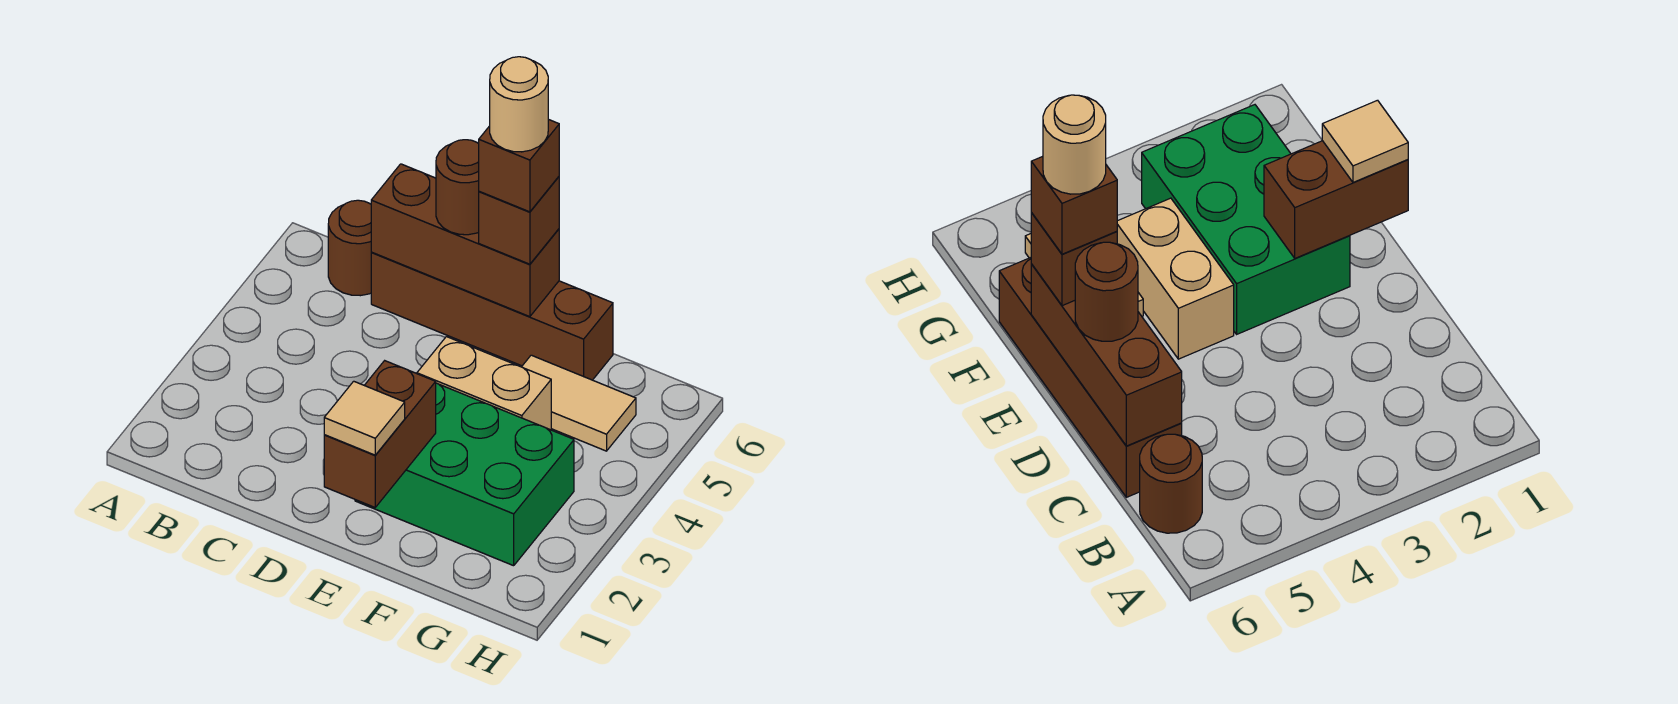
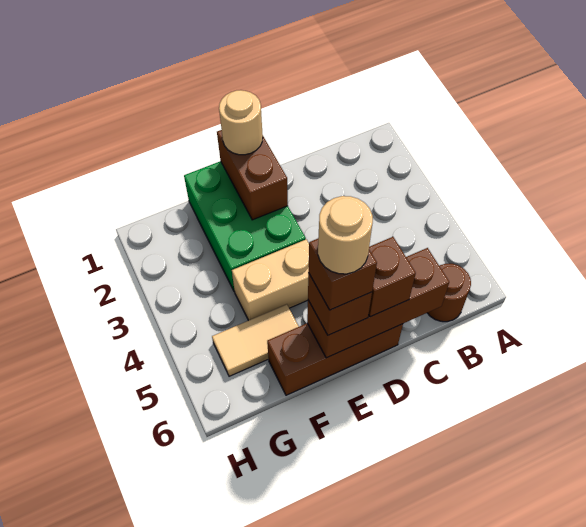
brown brick C6:F6 level 1 -> brown brick D6:F6 level 1
brown round brick D6 level 3 -> brown brick D6 level 3
tan tile E1 level 3 -> tan round brick E1 level 3
green brick E2:G3 level 1 -> green brick E1:F3 level 1

